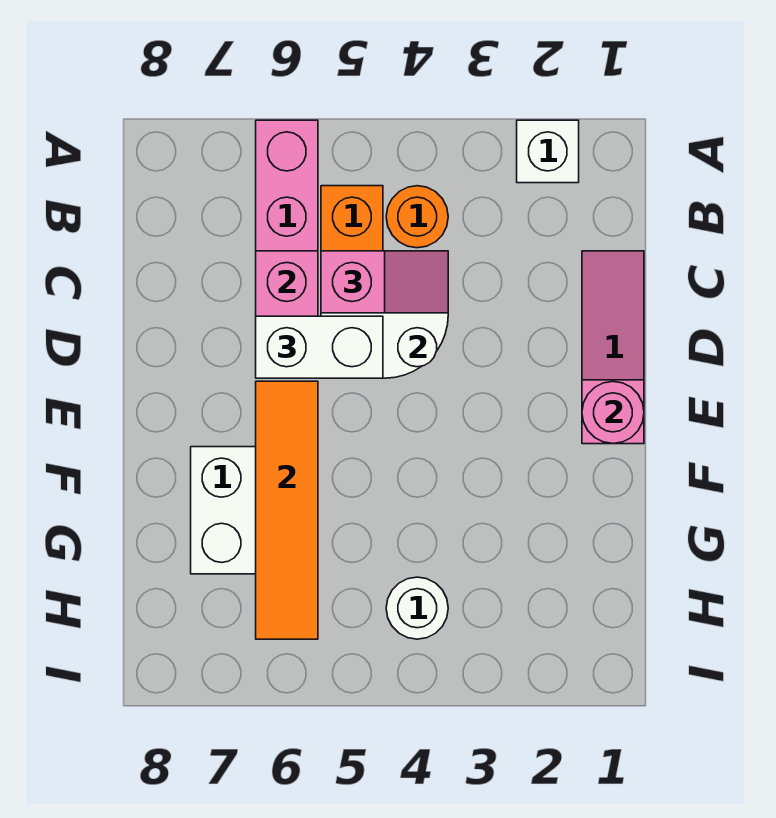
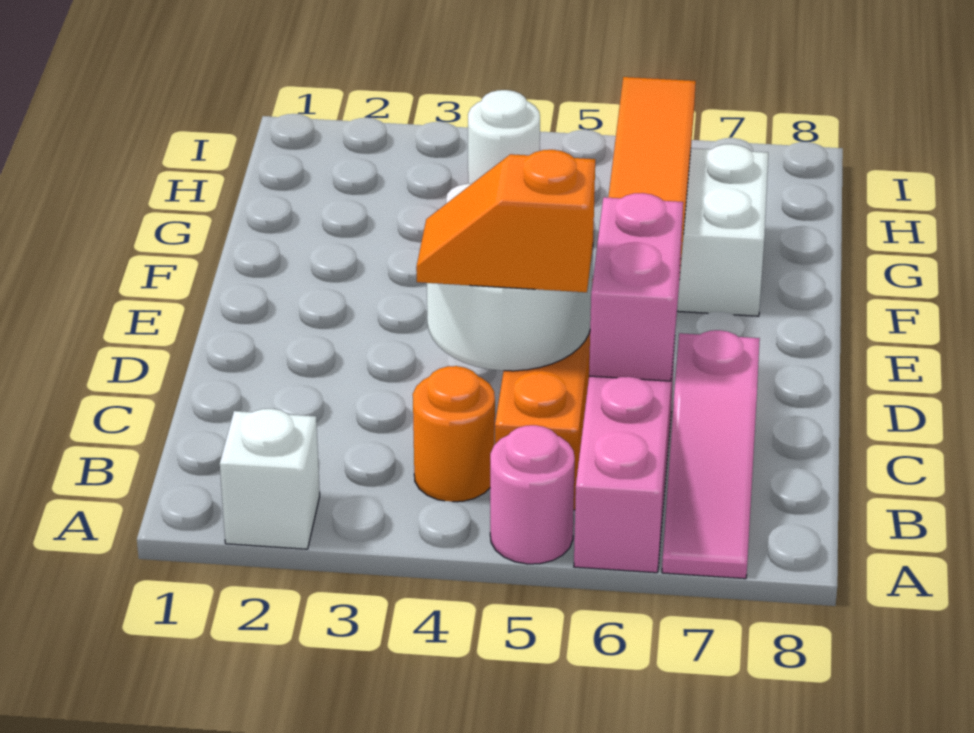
pink slope C1:E1 level 1 top E -> pink slope A7:C7 level 1 top C
pink slope C4:C5 level 3 top 5 -> orange slope C4:C5 level 3 top 5
white brick D5:D6 level 3 -> none
pink round brick E1 level 2 -> pink round brick A5 level 1

